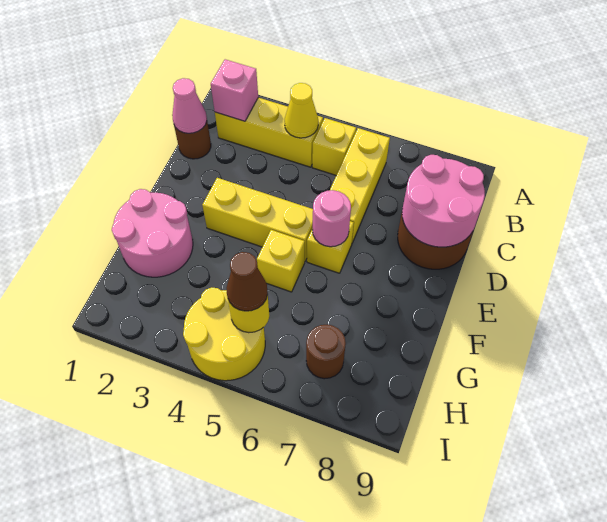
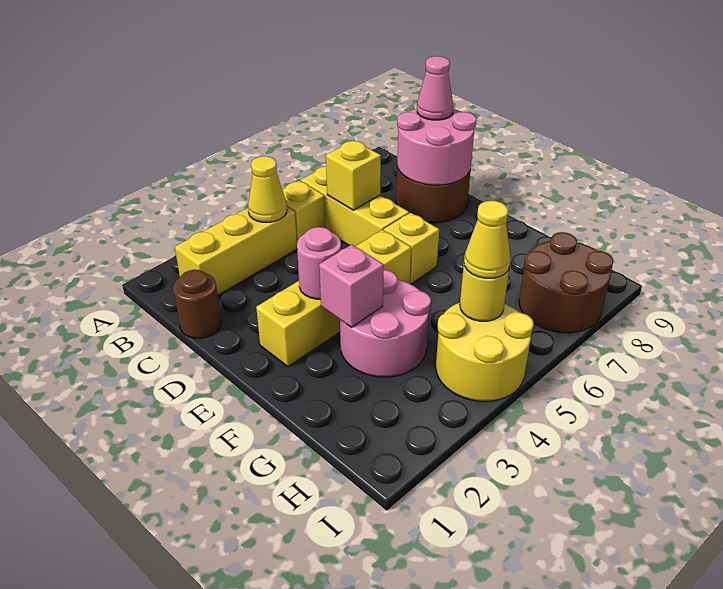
pink brick B2 level 2 -> pink brick F3 level 2
pink cone C1 level 2 -> pink cone C9 level 3
yellow brick E3:E5 level 1 -> yellow brick E2:E5 level 1
pink round brick E6 level 2 -> pink round brick E3 level 2
pink round brick F1:G2 level 1 -> pink round brick F3:G4 level 1
yellow brick F5 level 1 -> yellow brick C6 level 2
brown cone H5 level 3 -> yellow cone H5 level 3
brown round brick H7 level 1 -> brown round brick H7:I8 level 1

